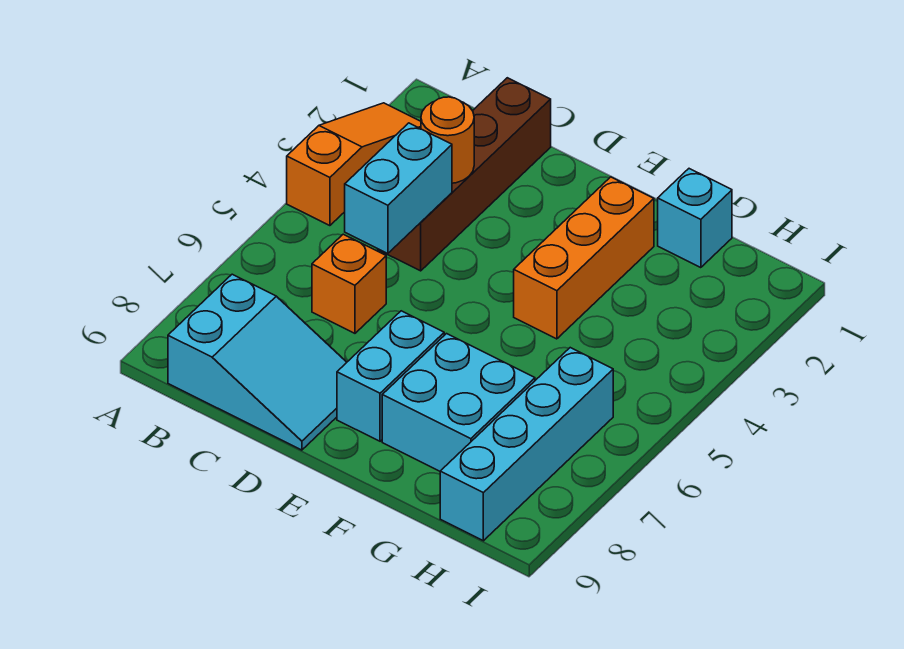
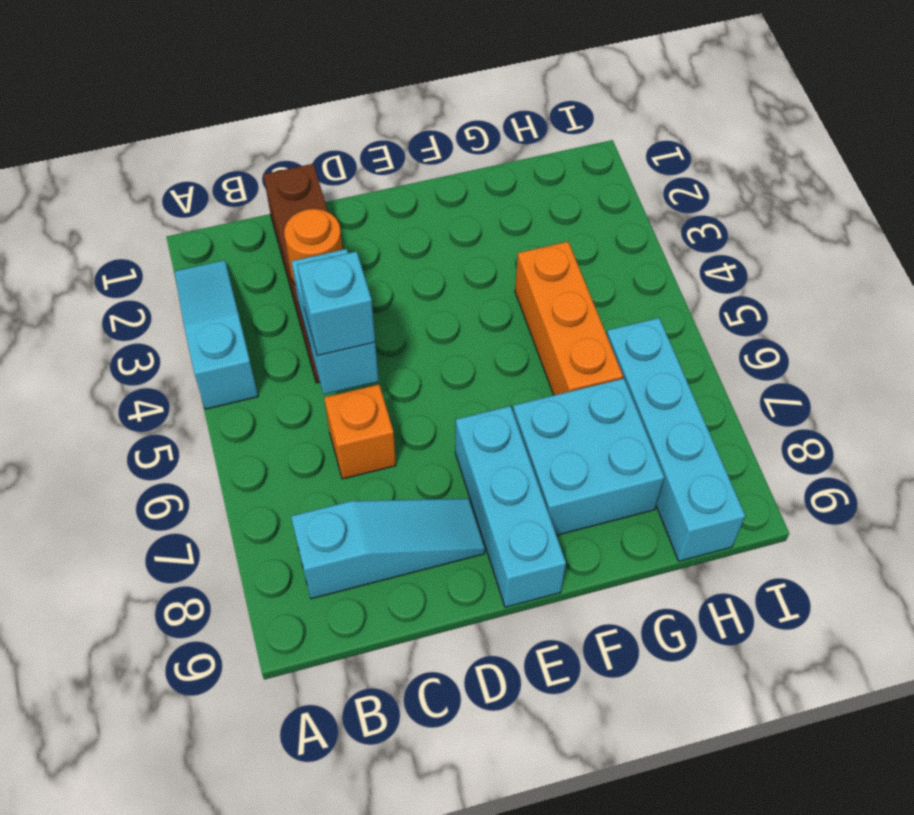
orange slope A2:A4 level 1 top 4 -> cyan slope A2:A4 level 1 top 4
cyan slope B8:D9 level 1 top B -> cyan slope B8:D8 level 1 top B
cyan brick E7:E8 level 1 -> cyan brick E7:E9 level 1
orange brick F2:F4 level 1 -> orange brick G4:G6 level 1
cyan brick G1 level 1 -> cyan brick C5 level 3

